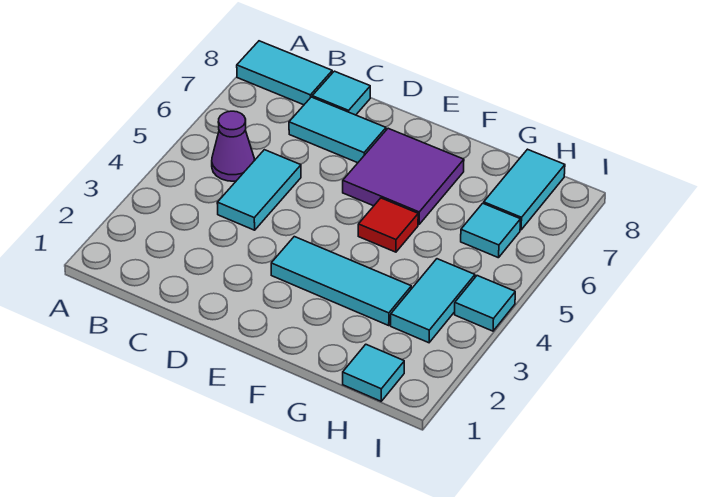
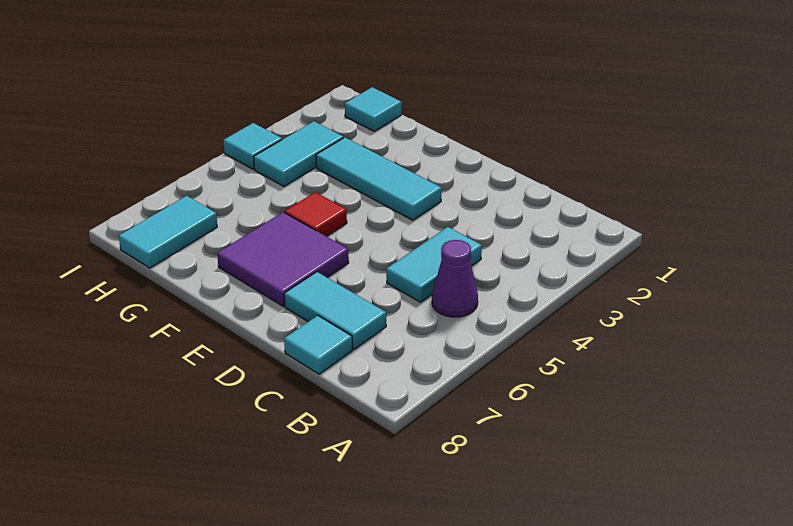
cyan tile A8:B8 level 1 -> none
cyan tile H6 level 1 -> none

